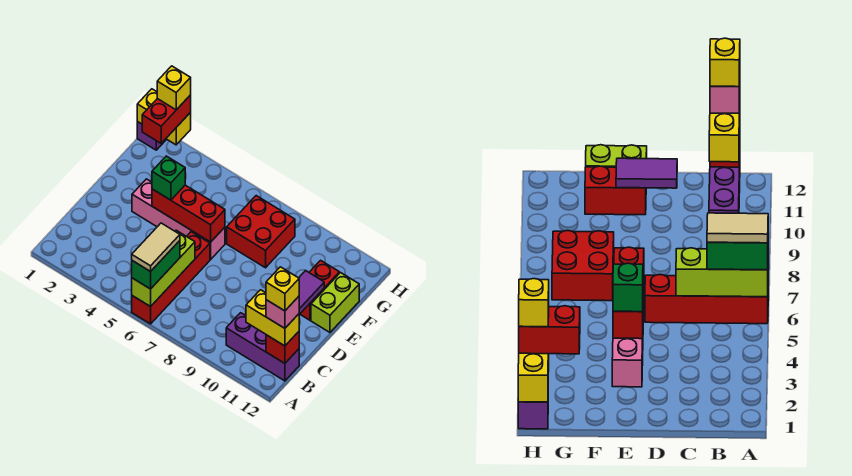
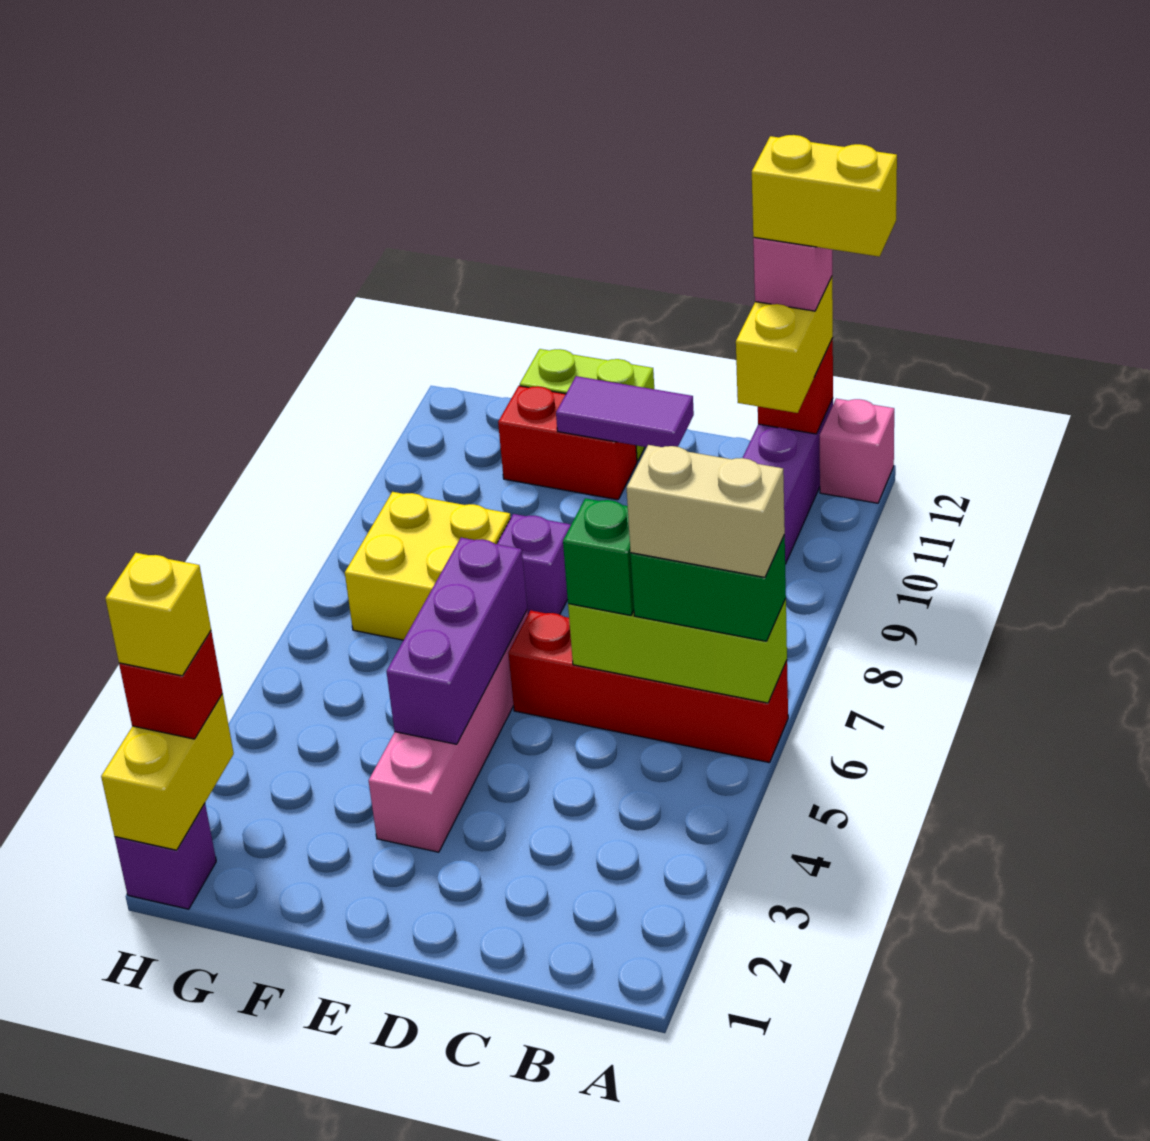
tan tile A6:B6 level 4 -> tan brick A6:B6 level 4
none -> pink brick A12 level 1
yellow brick B12 level 5 -> yellow brick A12:B12 level 5
red brick E4:E6 level 2 -> purple brick E4:E6 level 2
green brick E4 level 3 -> green brick C6 level 3
none -> purple brick E8 level 1
red brick F7:G8 level 1 -> yellow brick F7:G8 level 1
red brick G2:H2 level 3 -> red brick H2 level 3

